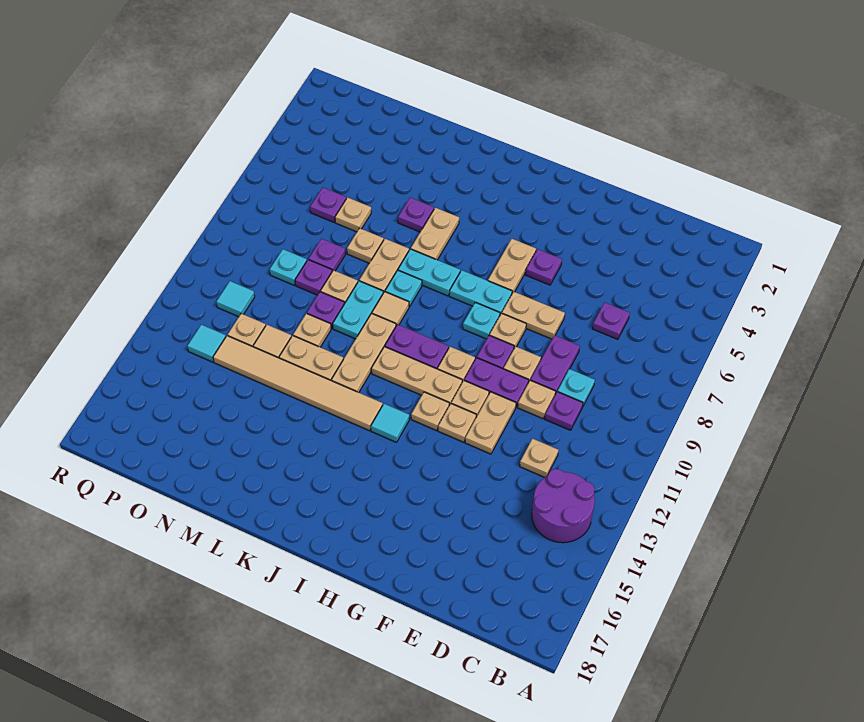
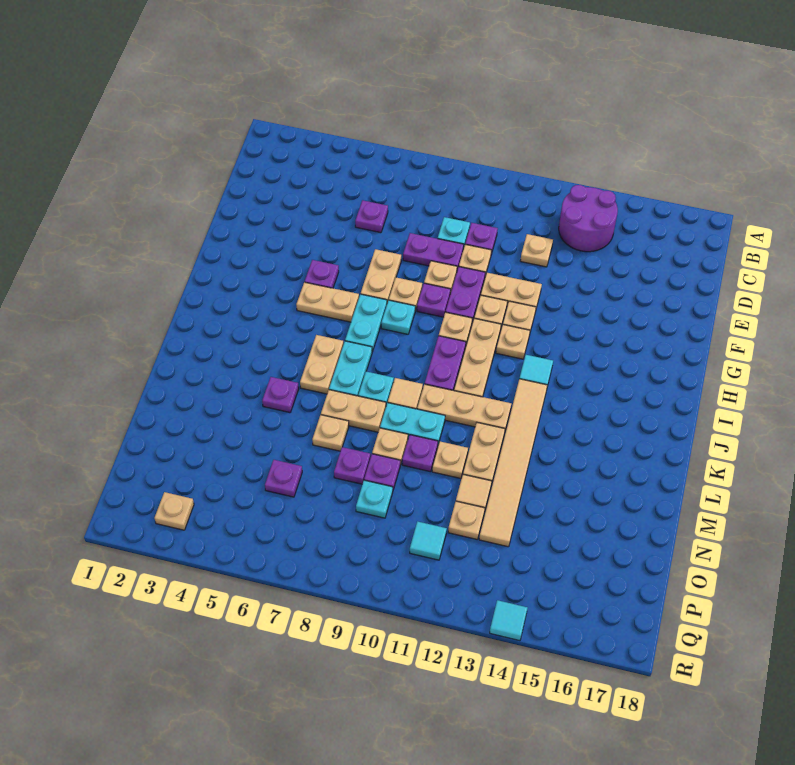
tan plate K5:K6 level 1 -> tan plate J6:K6 level 1
tan plate N6 level 1 -> tan plate Q3 level 1
cyan tile P13 level 1 -> cyan tile R14 level 1

